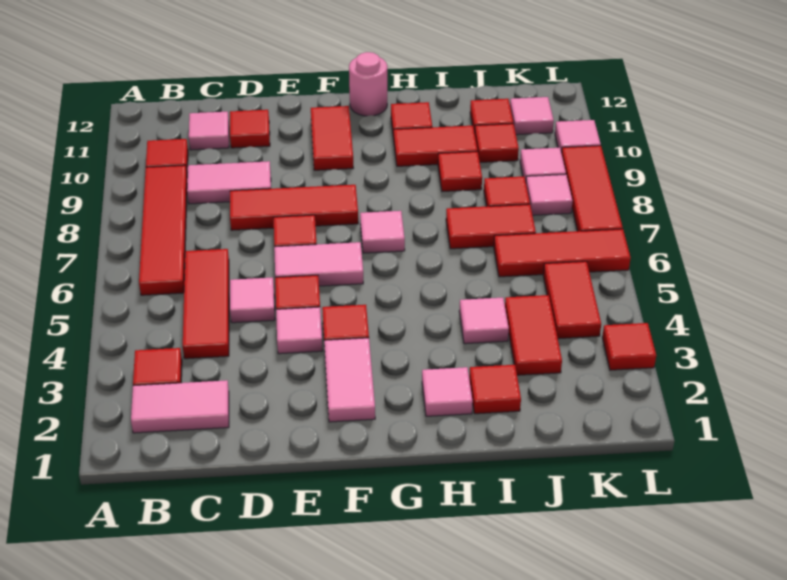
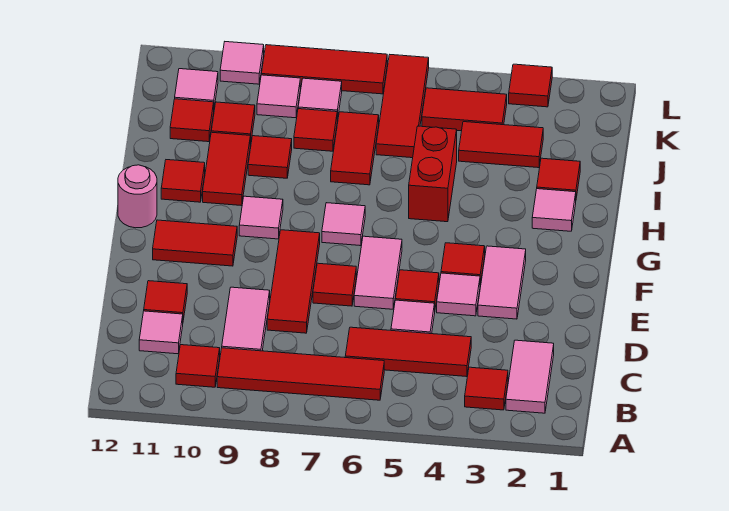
pink tile F2:F3 level 1 -> pink tile E3:F3 level 1
none -> red brick H5:I5 level 1
pink tile I4 level 1 -> pink tile G9 level 1

